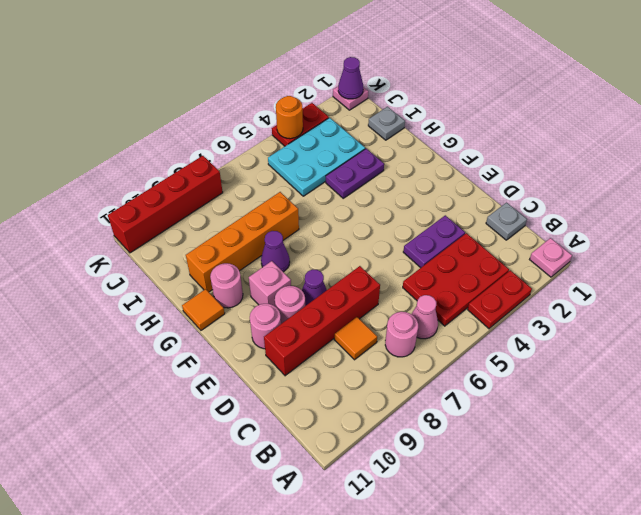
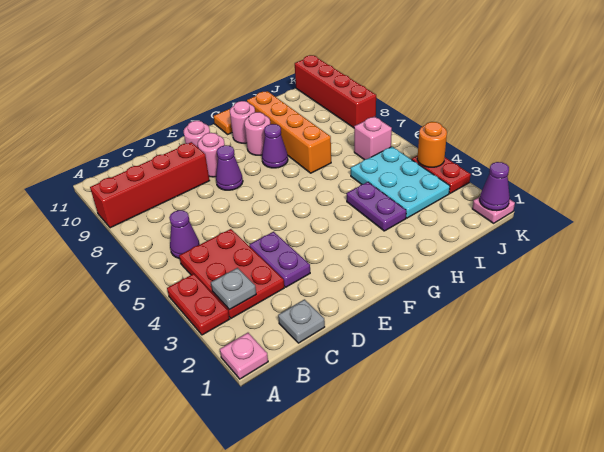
pink cone B6 level 1 -> purple cone B6 level 1
pink round brick B7 level 1 -> pink round brick G9 level 1
orange tile C8 level 1 -> none
red brick D7:D10 level 1 -> red brick A9:D9 level 1
pink brick F9 level 1 -> pink brick J6 level 1
grey plate I1 level 1 -> grey plate B3 level 2

